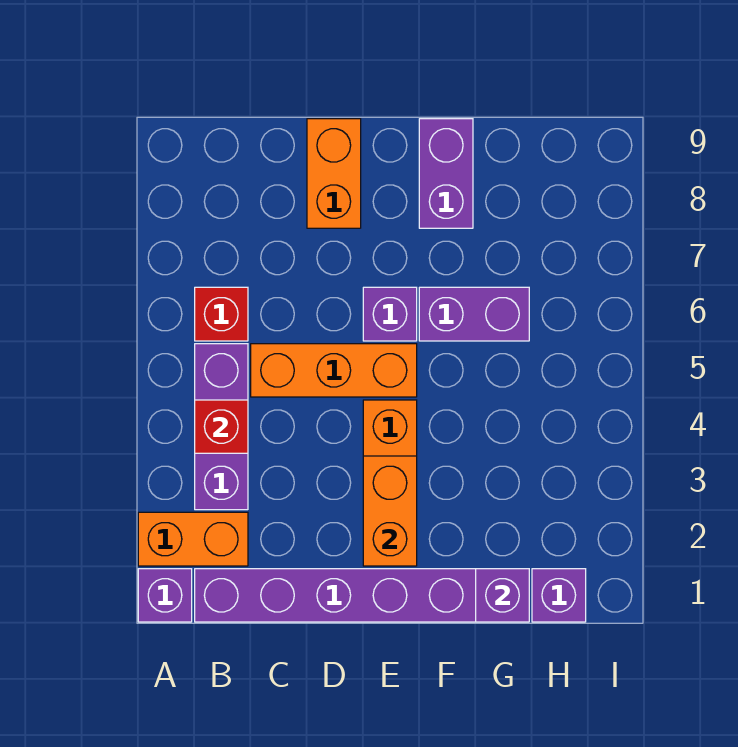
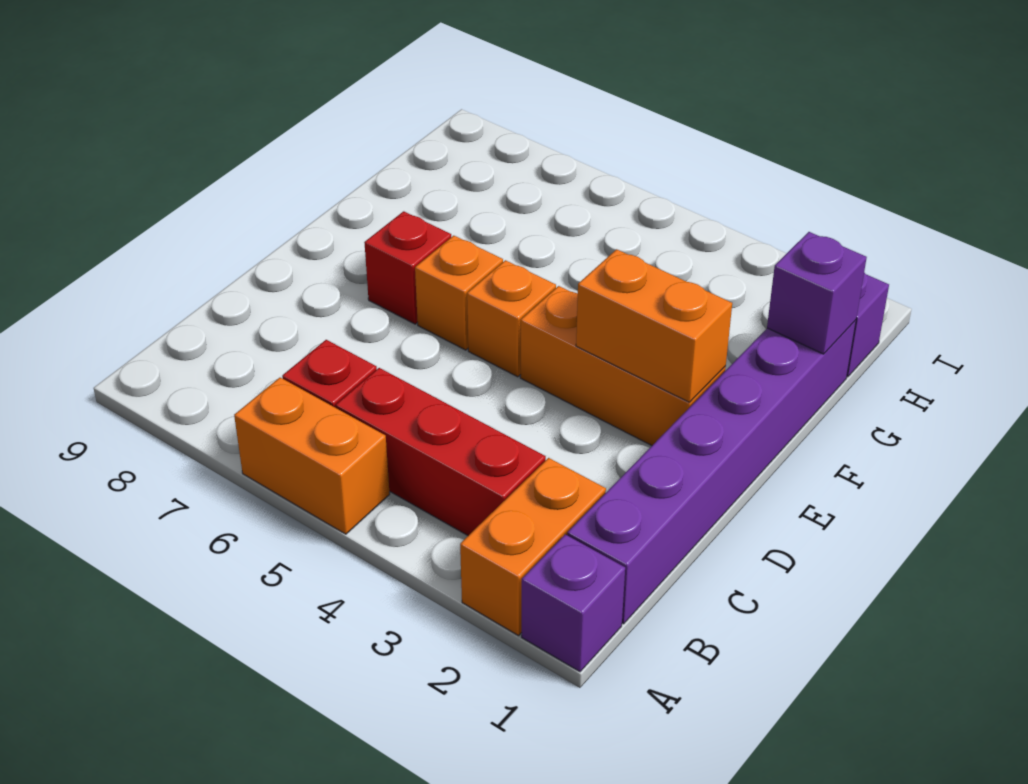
purple brick B3:B5 level 1 -> red brick B3:B5 level 1
red brick B4 level 2 -> red brick E7 level 1
orange brick C5:E5 level 1 -> orange brick E5 level 1
orange brick D8:D9 level 1 -> orange brick A5:A6 level 1
purple brick E6 level 1 -> orange brick E6 level 1
purple brick F6:G6 level 1 -> none
purple brick F8:F9 level 1 -> none

